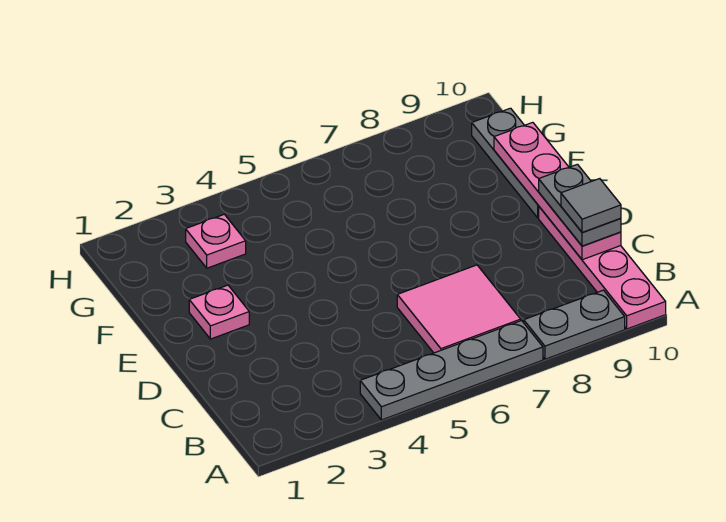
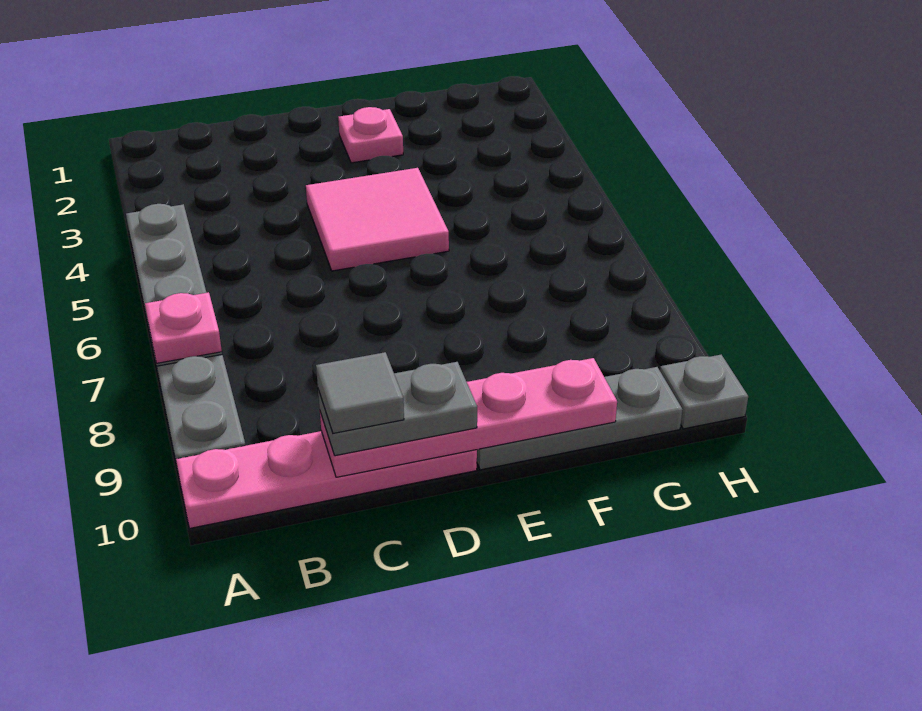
pink tile B6:C7 level 1 -> pink tile D4:E5 level 1
pink plate G3 level 1 -> pink plate A7 level 2
none -> grey plate H10 level 1

